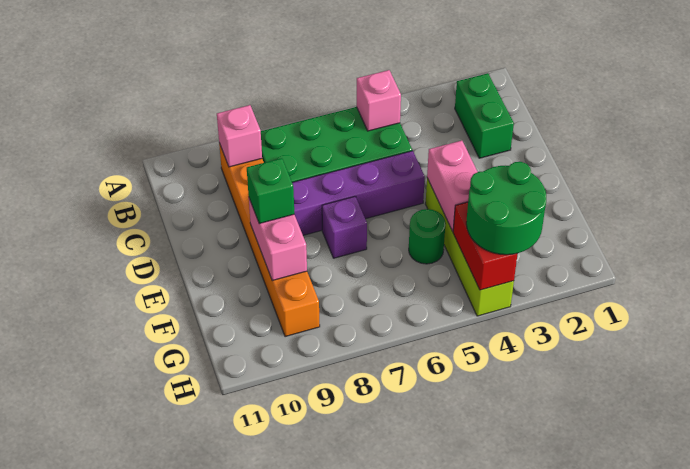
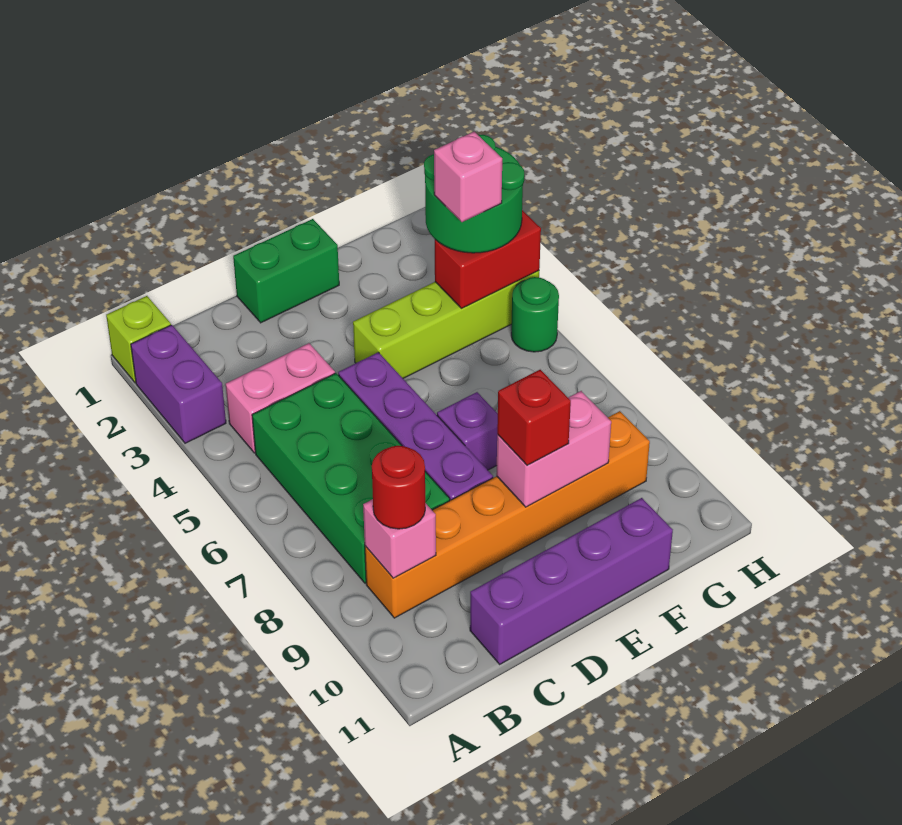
none -> lime brick A1 level 1
none -> purple brick A2:A3 level 1
green brick B2:C2 level 1 -> green brick D1:E1 level 1
pink brick B5 level 2 -> pink brick G4 level 4
none -> red round brick B9 level 3
none -> purple brick C11:F11 level 1
pink brick E4:F4 level 2 -> pink brick B4:C4 level 1
green brick E9 level 3 -> red brick E9 level 3
green round brick F5 level 1 -> green round brick H5 level 1

